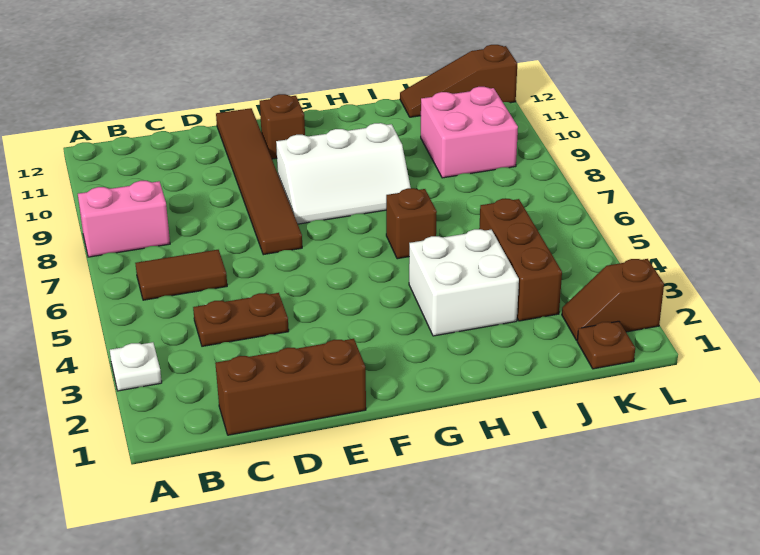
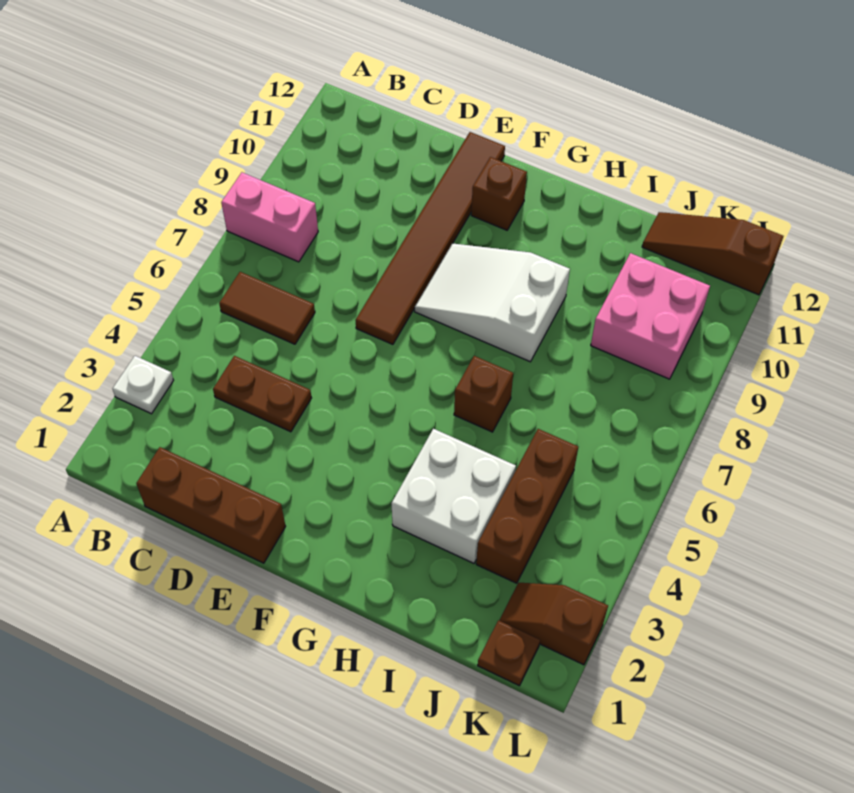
white slope F8:H9 level 1 top 9 -> white slope F8:H9 level 1 top H

